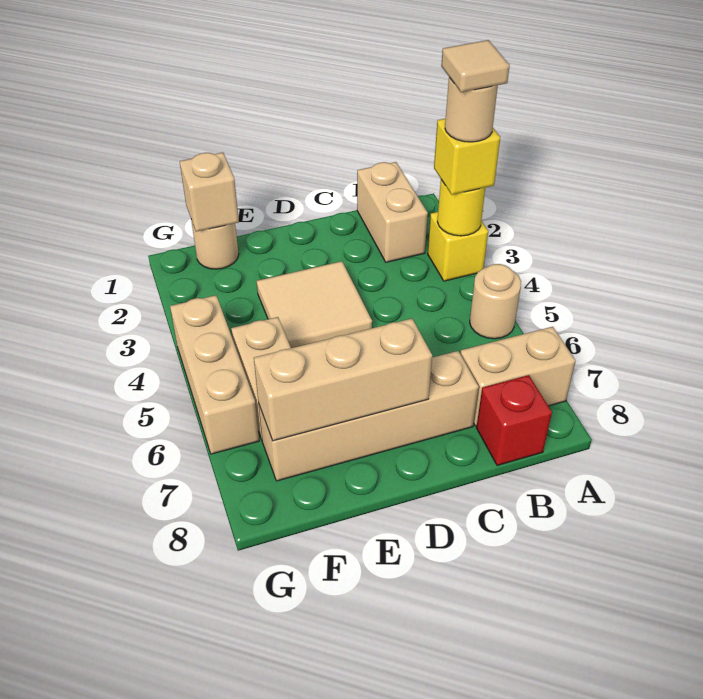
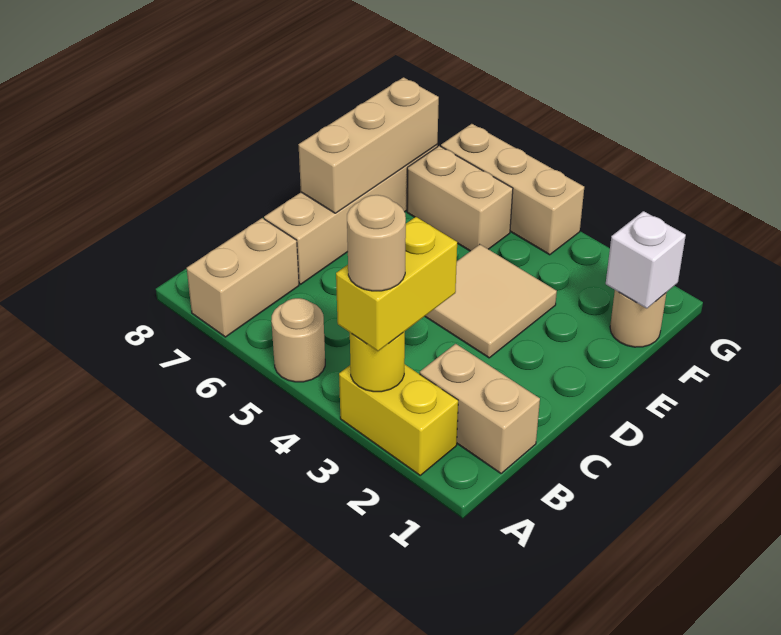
yellow brick A3 level 1 -> yellow brick A2:A3 level 1
yellow brick A3 level 3 -> yellow brick A3:B3 level 3
tan tile A3 level 5 -> none
red brick B8 level 1 -> none
tan brick F1 level 2 -> white brick F1 level 2

